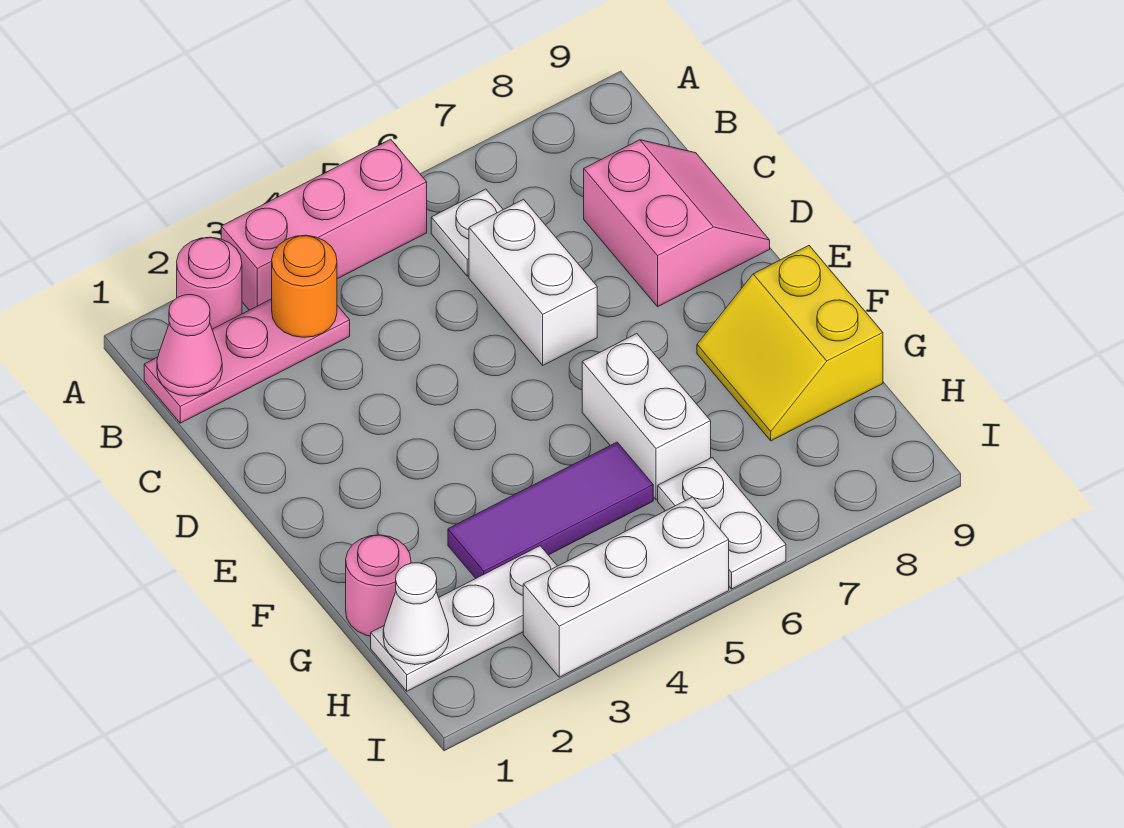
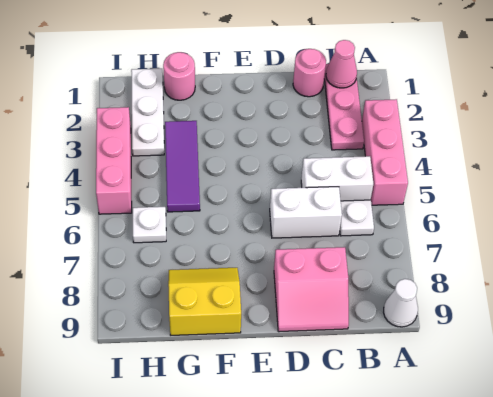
pink round brick A2 level 1 -> pink round brick C1 level 1
orange round brick B3 level 2 -> none
white brick F6:G6 level 1 -> white brick B5:C5 level 1
white cone H1 level 2 -> white cone A9 level 1
white plate H6:I6 level 1 -> white plate H6 level 1
white brick I3:I5 level 1 -> pink brick I3:I5 level 1

